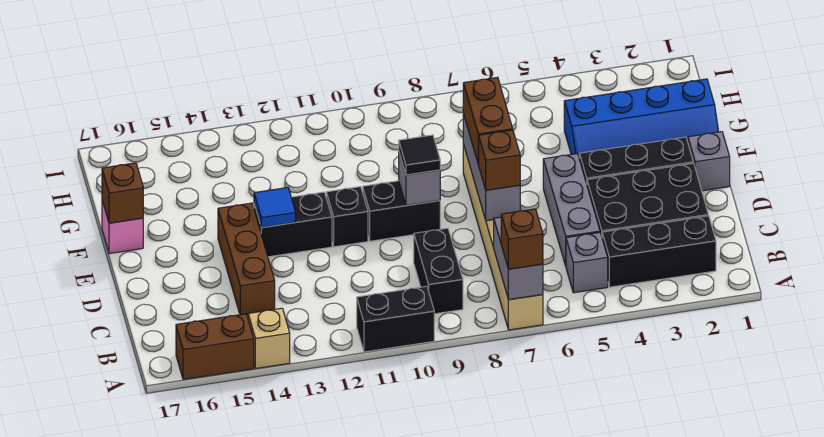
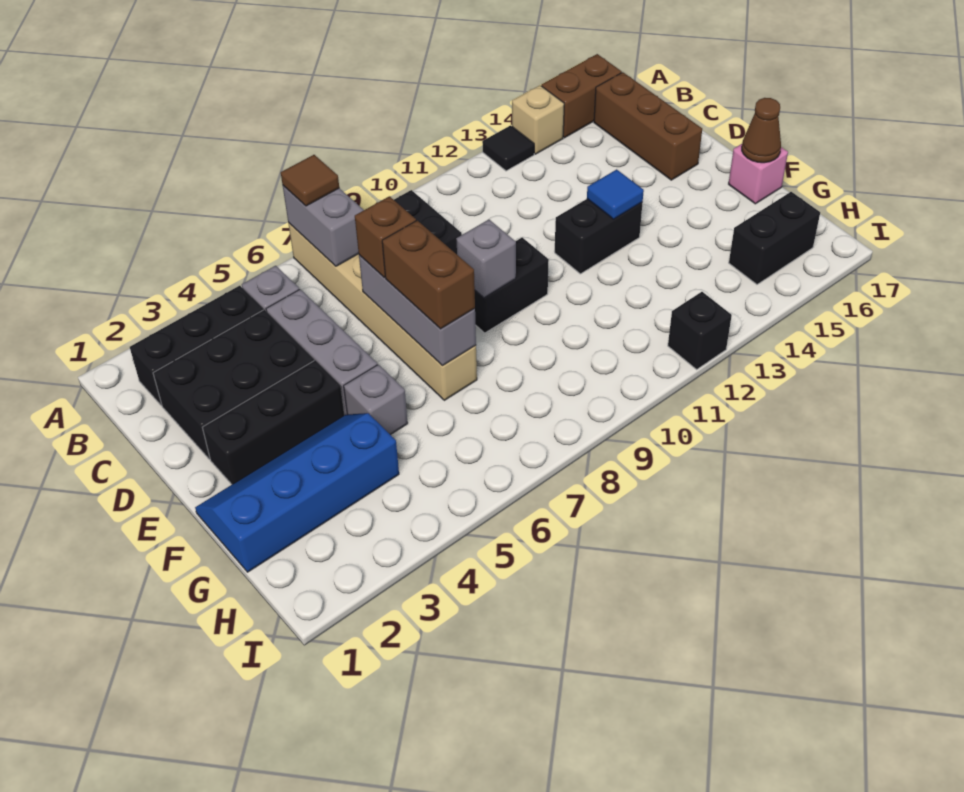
brown brick A7 level 3 -> brown tile A7 level 3
black brick A10:A11 level 1 -> black brick H15:H16 level 1
brown brick C14:E14 level 1 -> brown brick B16:D16 level 1
grey brick E1 level 1 -> grey brick F5 level 1
black tile E9 level 3 -> black tile A13 level 1
black brick E11 level 1 -> black brick I12 level 1
brown brick F17 level 2 -> brown cone F17 level 2

